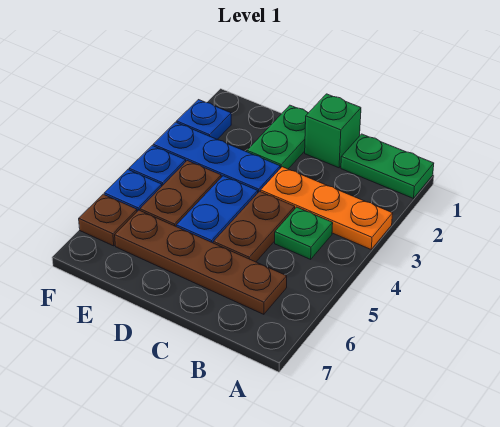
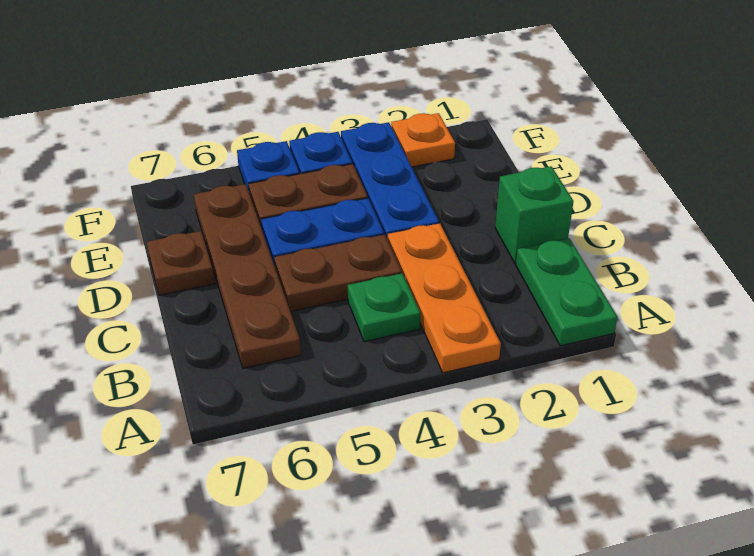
green plate D1:D2 level 1 -> none
blue plate F2 level 1 -> orange plate F2 level 1
brown plate F6 level 1 -> brown plate D7 level 1

